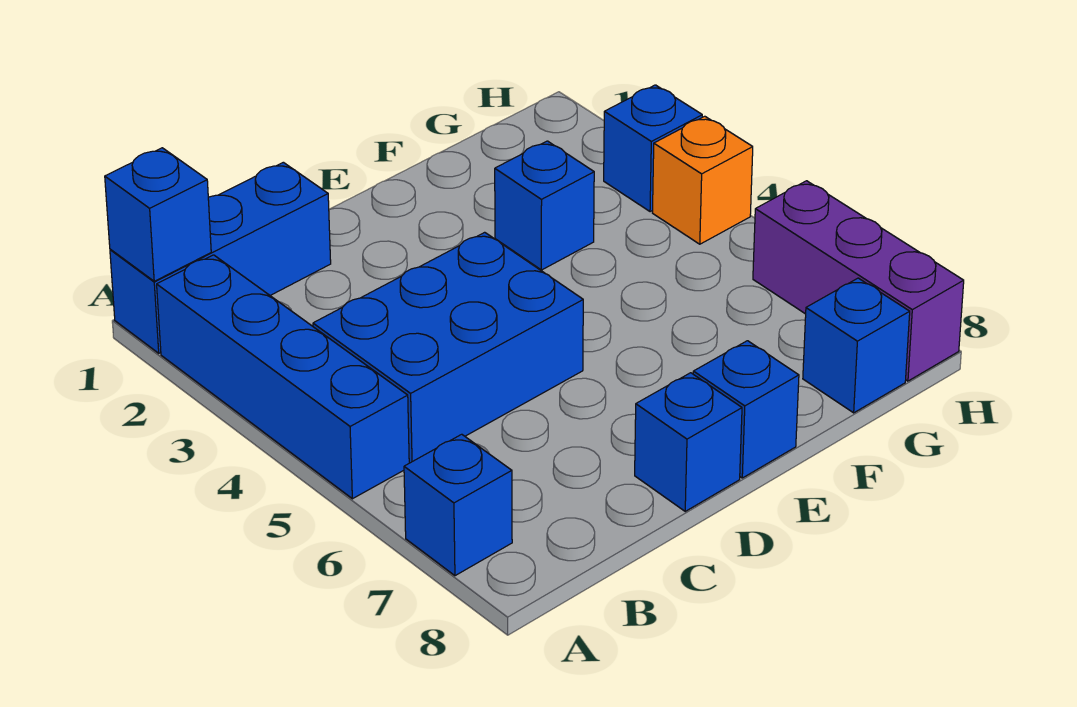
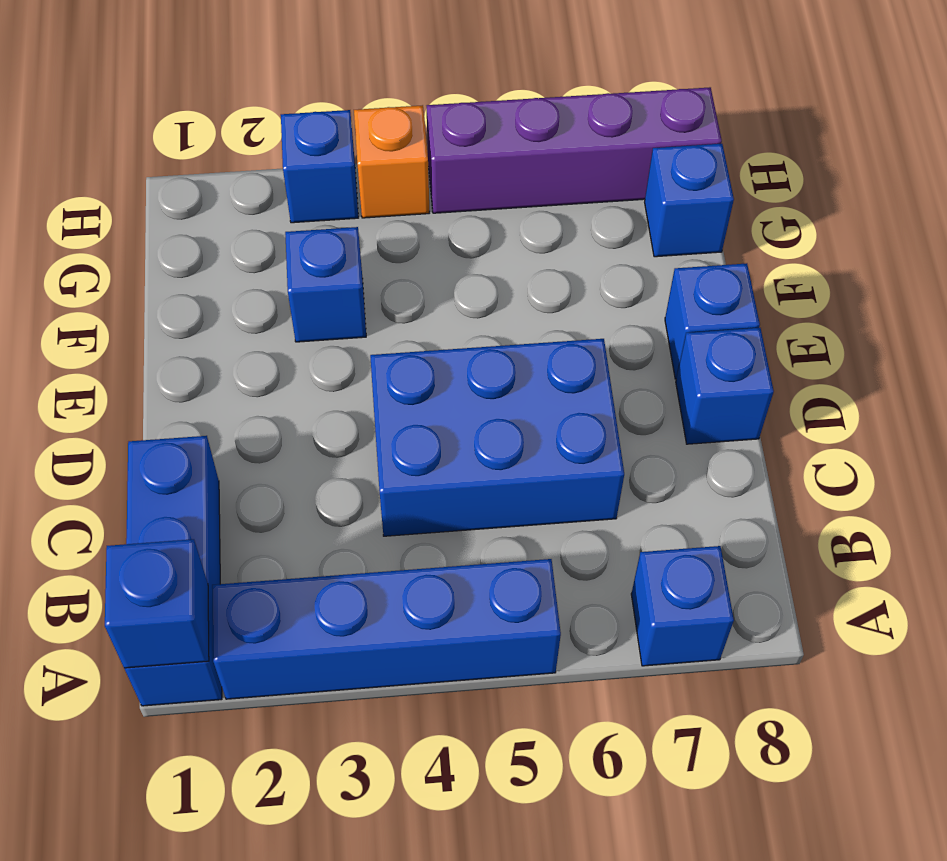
blue brick B4:D5 level 1 -> blue brick C4:D6 level 1
purple brick H6:H8 level 1 -> purple brick H5:H8 level 1

